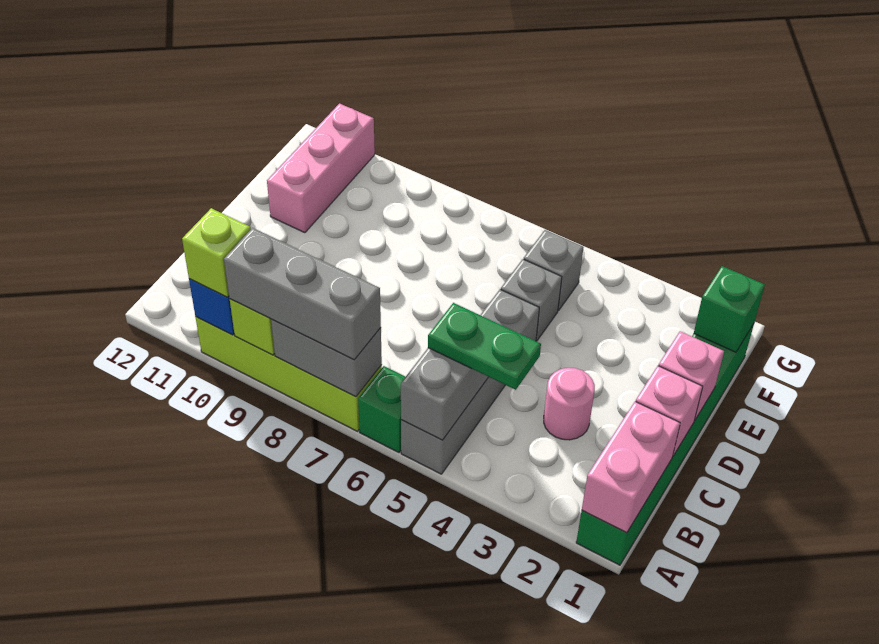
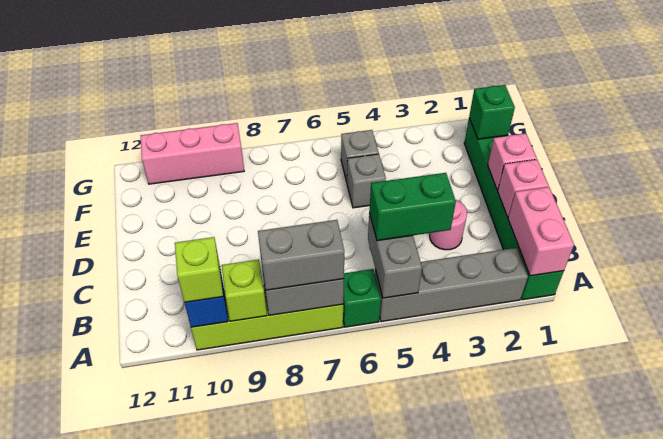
grey brick A5:D5 level 1 -> grey brick A2:A5 level 1
grey brick A7:A9 level 3 -> grey brick A7:A8 level 3
green plate B4:B5 level 3 -> green brick B4:B5 level 3
pink brick E11:G11 level 1 -> pink brick G9:G11 level 1

